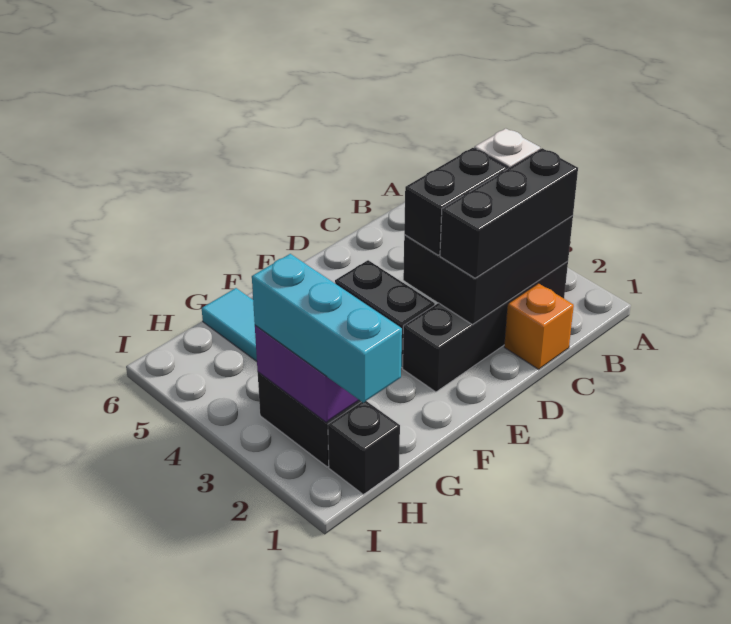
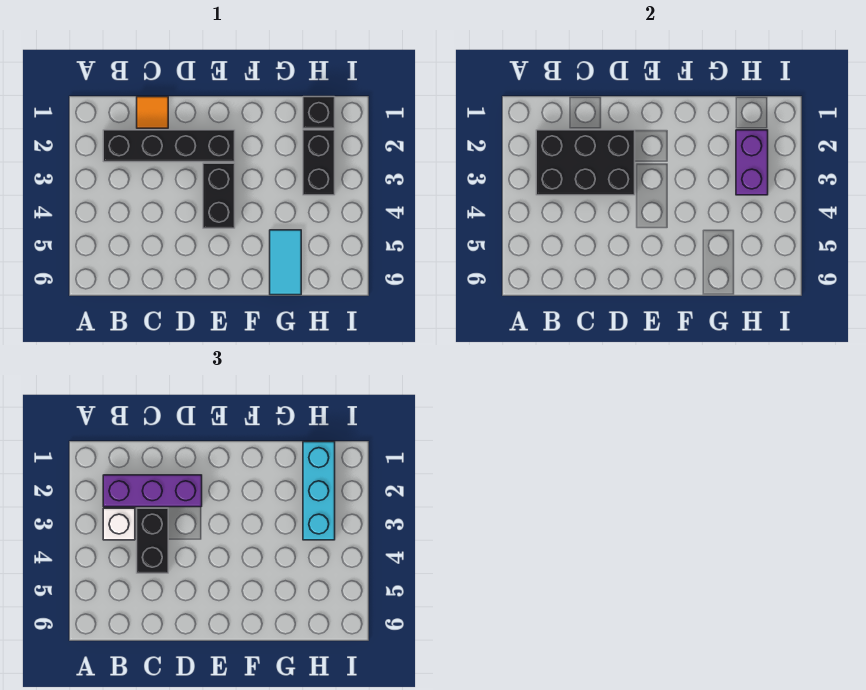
black brick B2:D2 level 3 -> purple brick B2:D2 level 3
orange brick C1 level 1 -> orange tile C1 level 1
black brick C3:D3 level 3 -> black brick C3:C4 level 3

